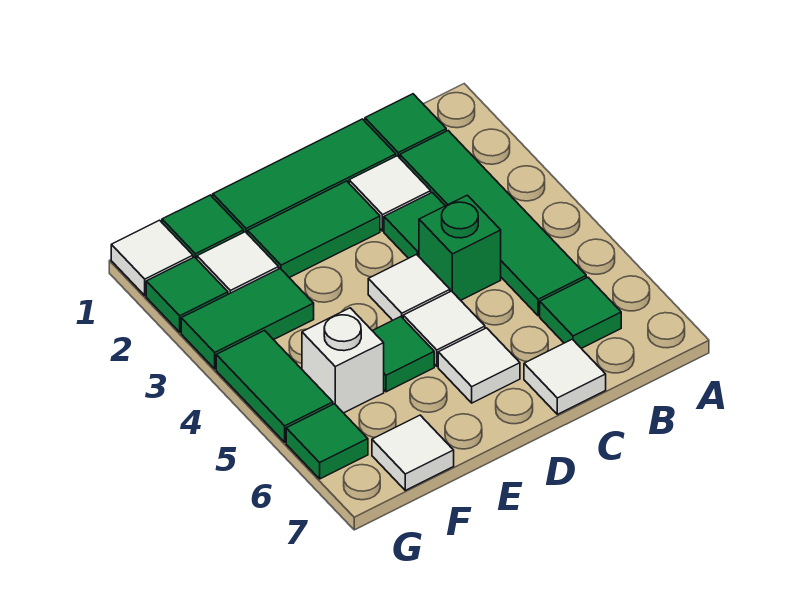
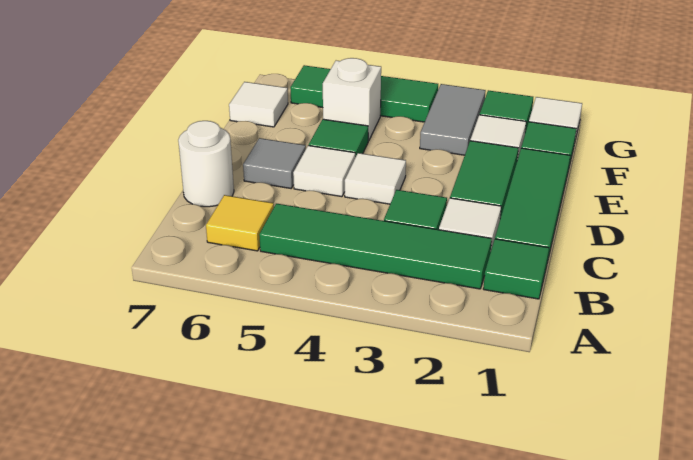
green tile B6 level 1 -> yellow tile B6 level 1
green brick C4 level 1 -> none
white tile C7 level 1 -> white round brick C7 level 1
white tile D6 level 1 -> grey tile D6 level 1
green tile F3:G3 level 1 -> grey tile F3:G3 level 1

